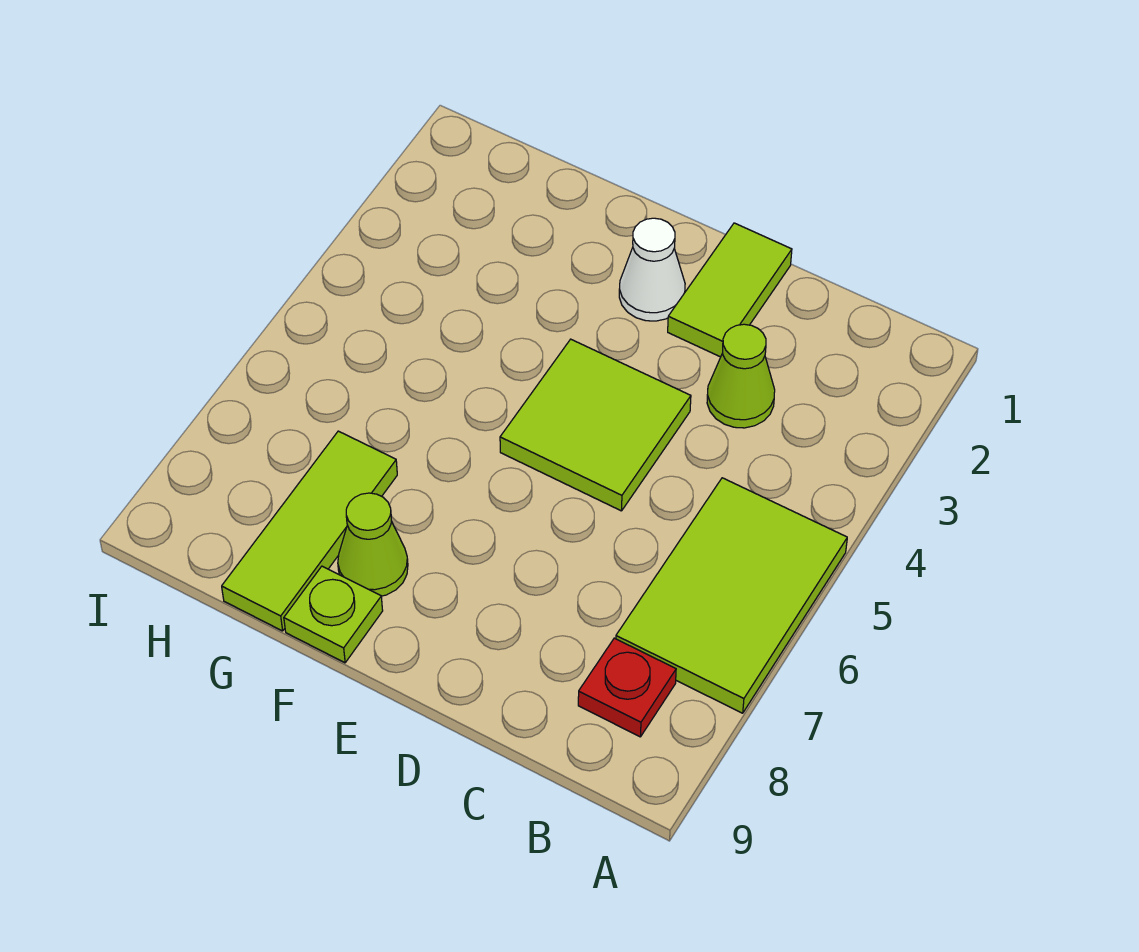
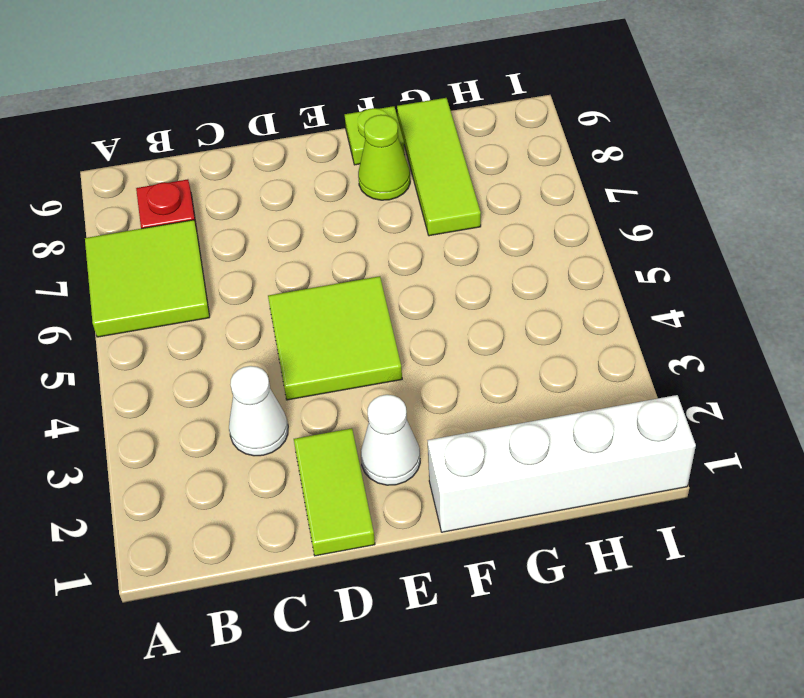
lime tile A5:B7 level 1 -> lime tile A6:B7 level 1
lime cone C3 level 1 -> white cone C3 level 1
none -> white brick F1:I1 level 1

